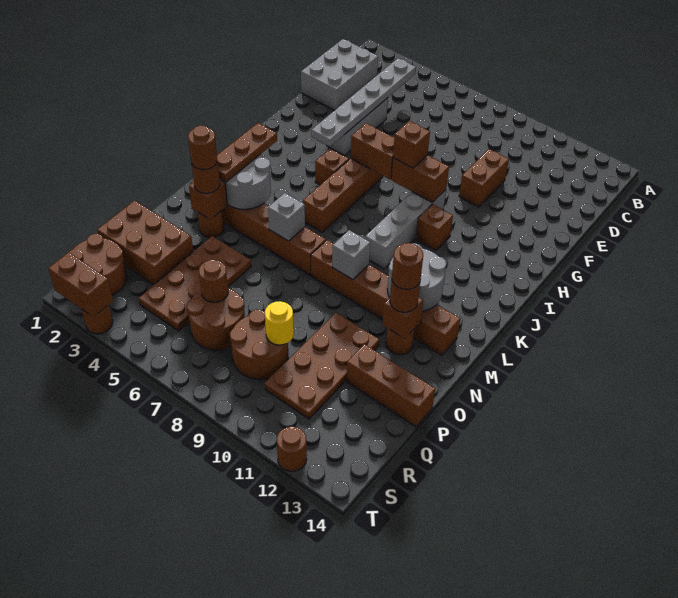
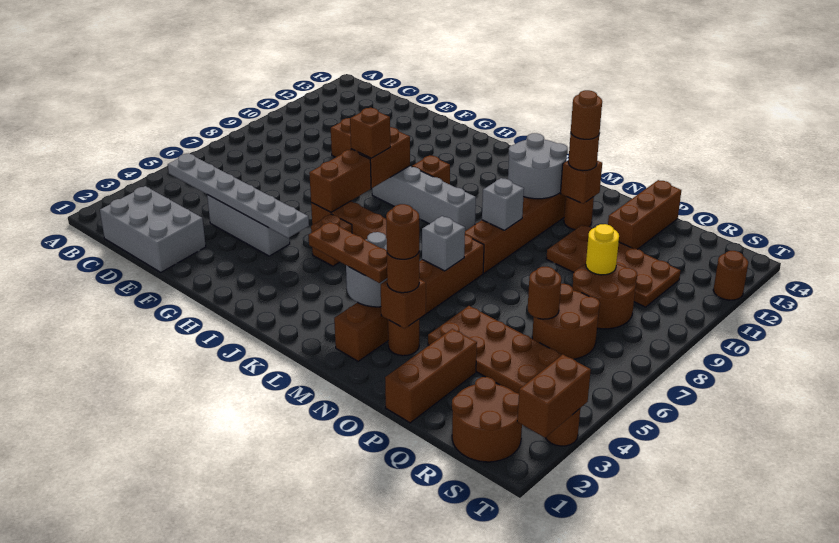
brown brick P1:Q3 level 1 -> brown brick P1:P3 level 1

